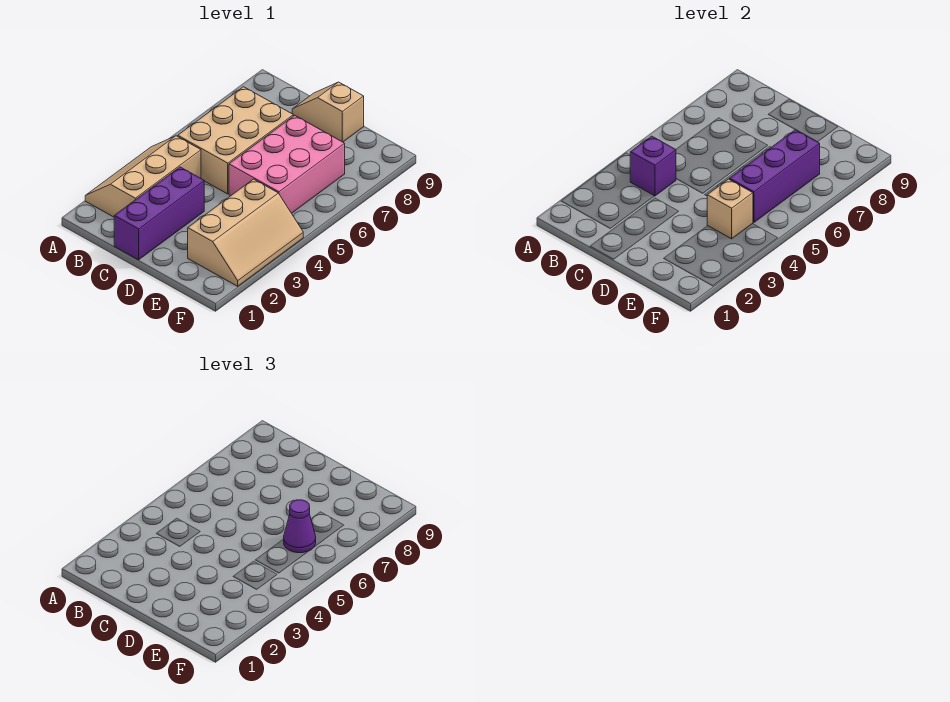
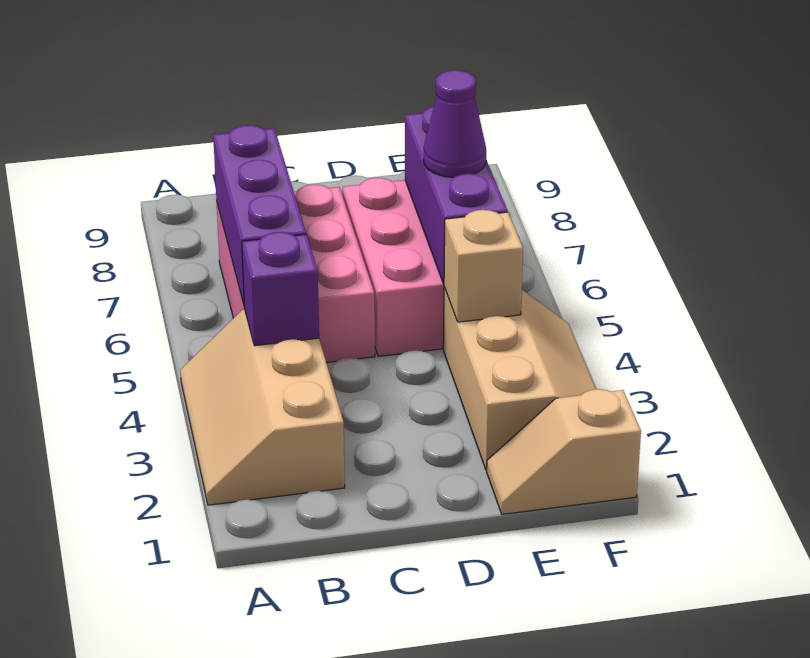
tan brick B5:C7 level 1 -> pink brick B5:C7 level 1
purple brick C1:C3 level 1 -> purple brick B5:B7 level 2
tan slope C9:D9 level 1 top D -> tan slope E1:F1 level 1 top F

